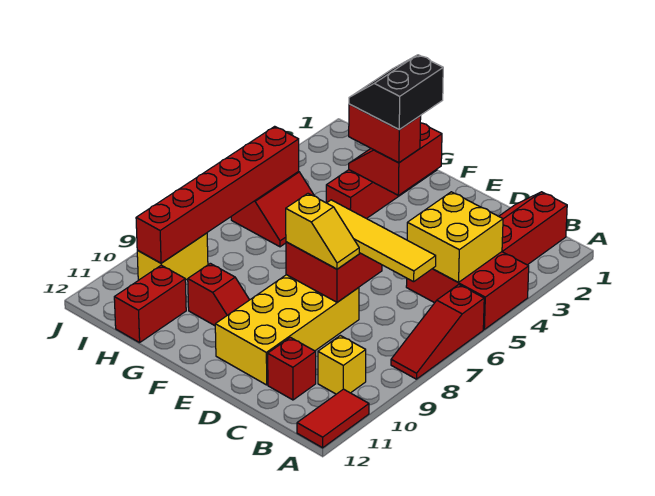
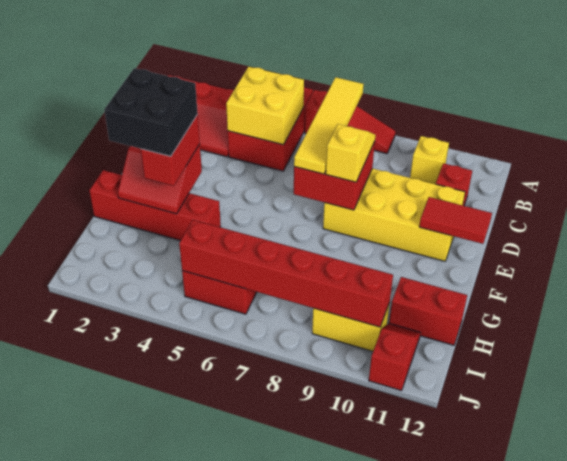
red tile A11:A12 level 1 -> red tile E11:E12 level 2
black slope F2:G3 level 4 top F -> black brick F2:G3 level 4
red slope F10:G10 level 1 top G -> red slope I11:J11 level 1 top J

